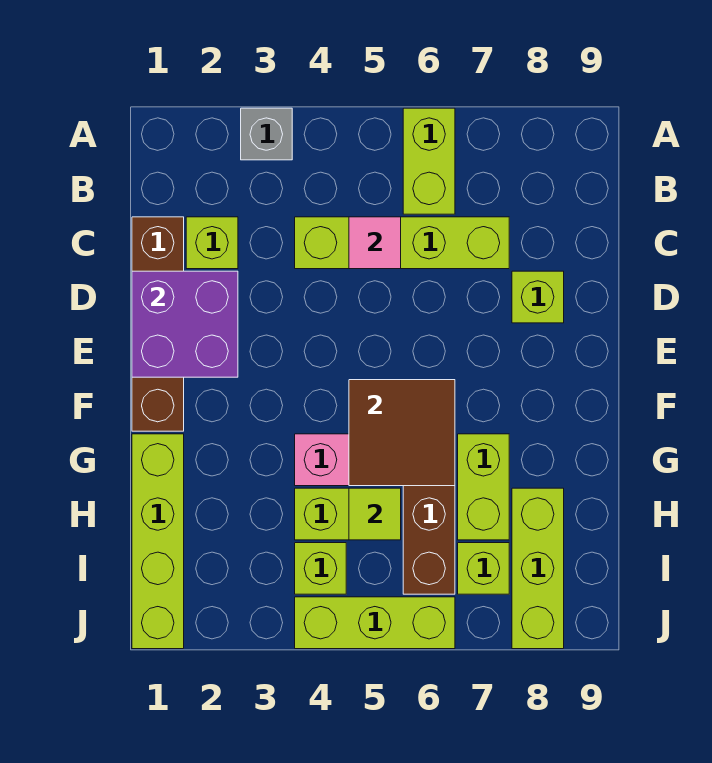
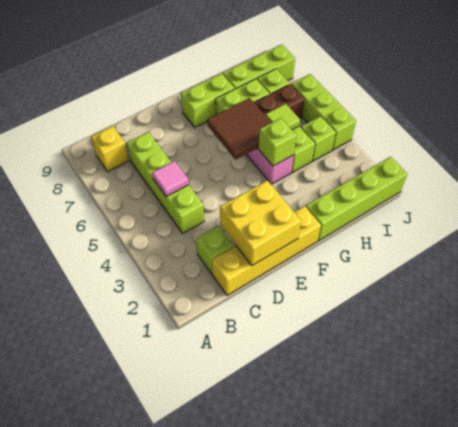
grey brick A3 level 1 -> none
lime brick A6:B6 level 1 -> lime brick F8:G8 level 1
none -> yellow brick B8 level 1
brown brick C1:F1 level 1 -> yellow brick C1:F1 level 1
purple brick D1:E2 level 2 -> yellow brick D1:E2 level 2
lime brick D8 level 1 -> lime brick G4 level 2

